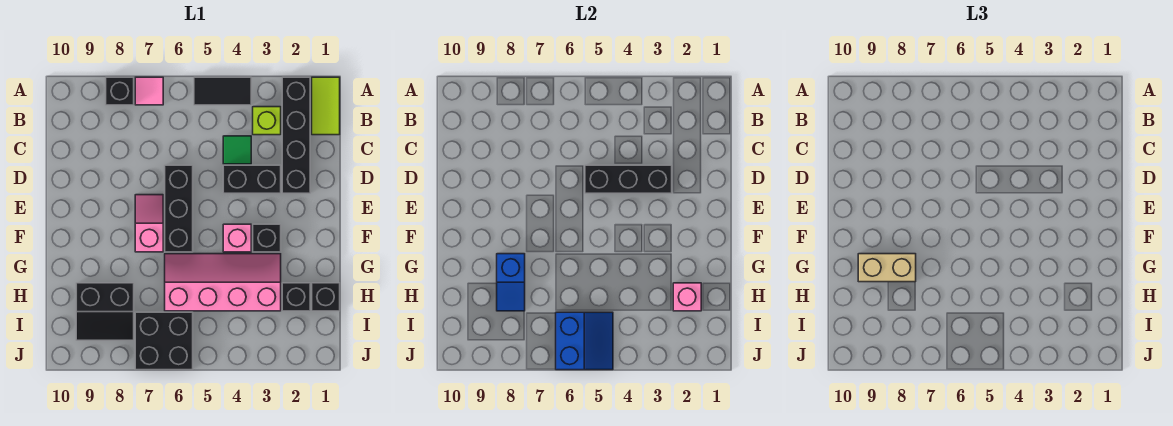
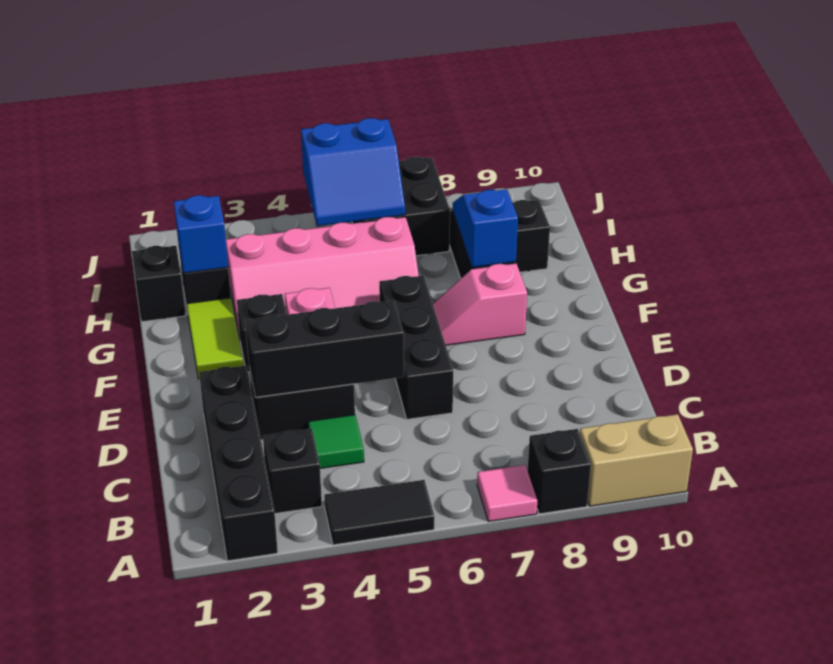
lime tile A1:B1 level 1 -> lime tile F2:G2 level 1
lime brick B3 level 1 -> black brick B3 level 1
pink slope E7:F7 level 1 top F -> pink slope F7:F8 level 1 top 8
tan brick G8:G9 level 3 -> tan brick A9:A10 level 1
pink brick H2 level 2 -> blue brick H2 level 2
blue slope I5:J6 level 2 top 6 -> blue slope I5:J6 level 2 top J

